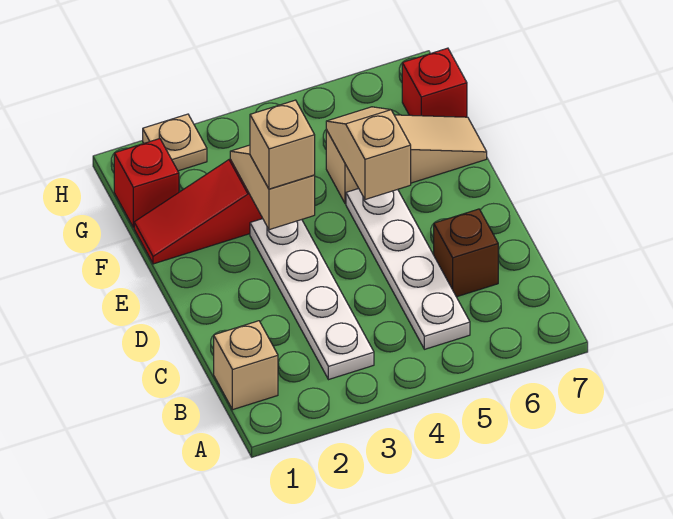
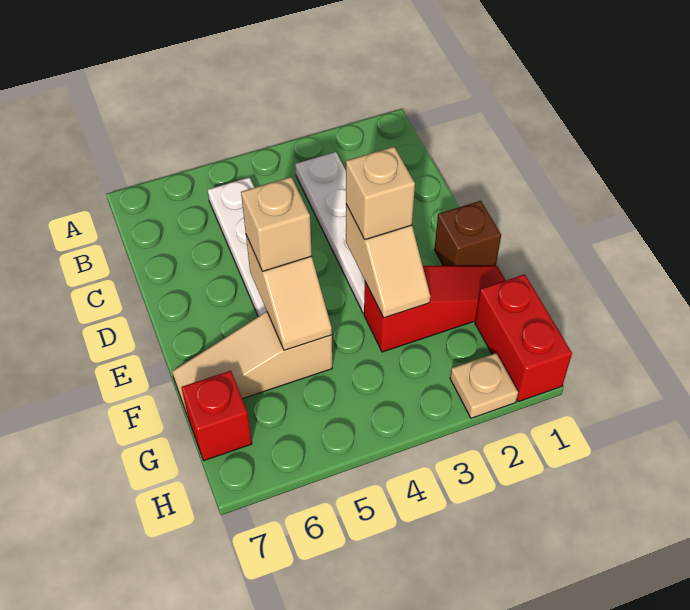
tan brick B1 level 1 -> tan brick E5 level 3
brown brick C6 level 1 -> brown brick E1 level 1
red brick G1 level 1 -> red brick G1:H1 level 1

